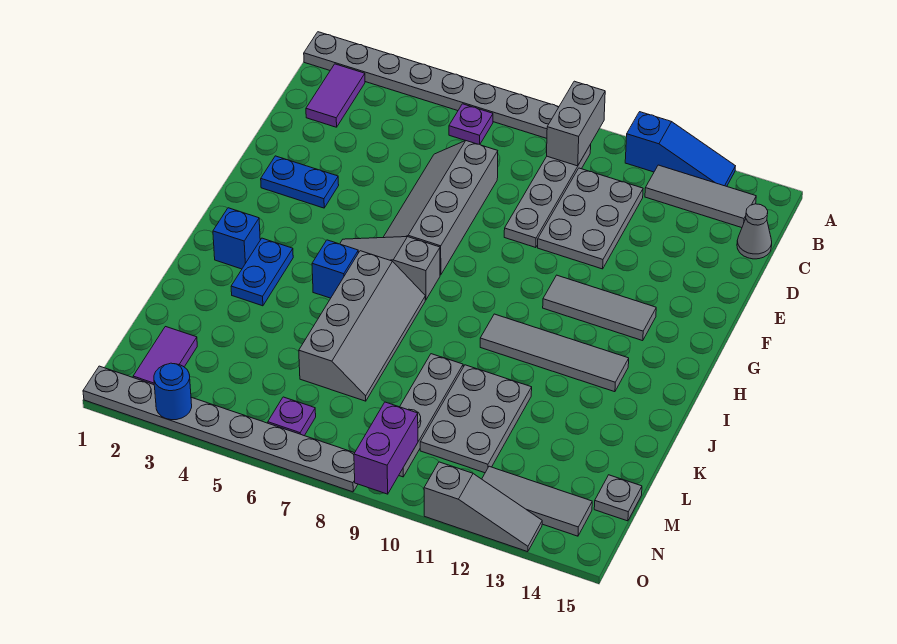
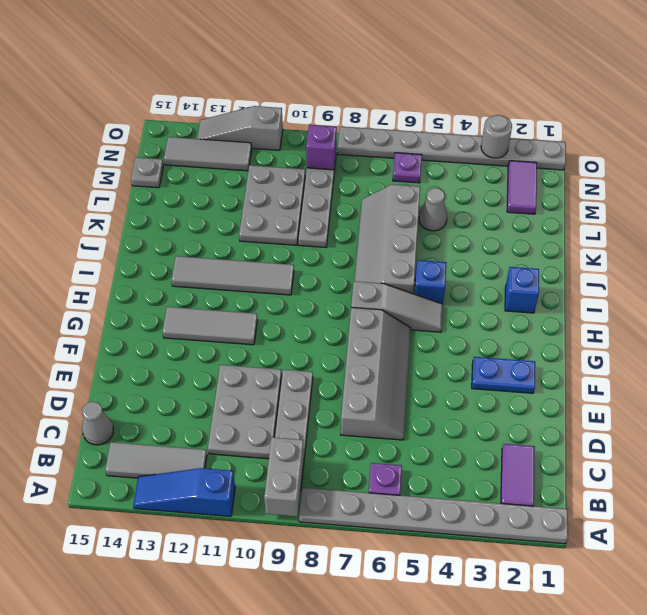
blue plate I3:J3 level 1 -> none
none -> grey cone L5 level 1
purple brick N9:O9 level 2 -> purple brick N9 level 2
blue round brick O3 level 2 -> grey round brick O3 level 2

